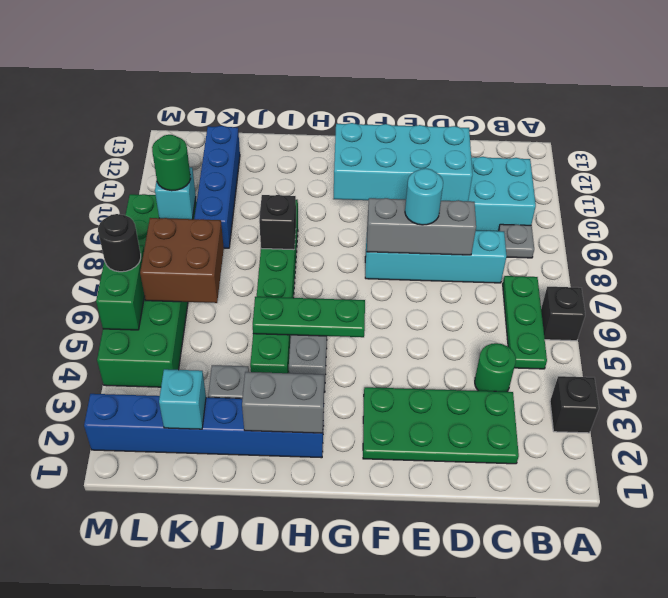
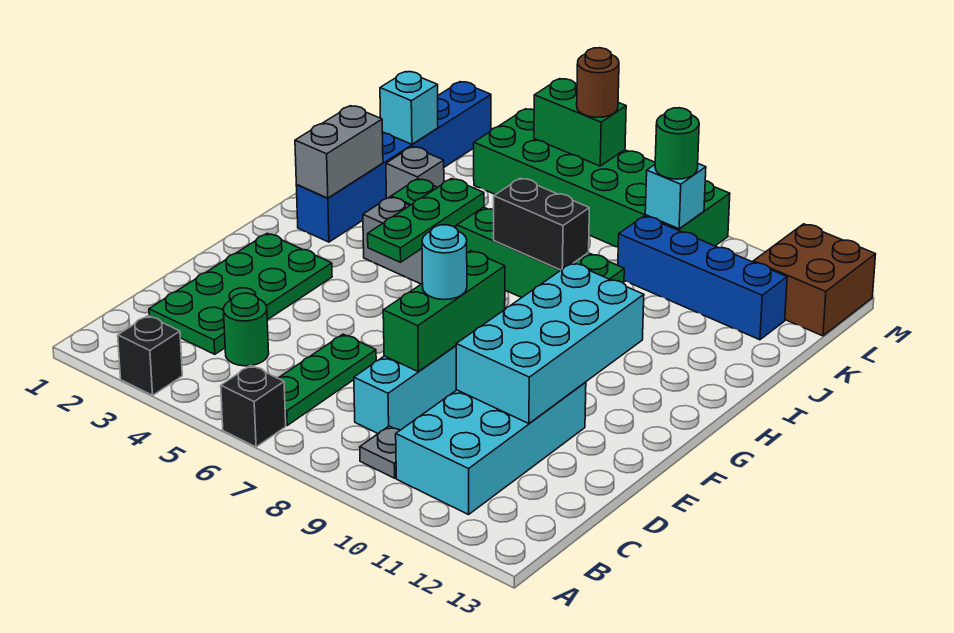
green plate B5:B7 level 1 -> green plate B6:D6 level 1
grey brick D8:F8 level 2 -> green brick D8:F8 level 2
black brick I8 level 2 -> black brick I7:I8 level 2
brown brick K6:L7 level 2 -> brown brick L12:M13 level 1
black round brick M6 level 3 -> brown round brick M6 level 3

